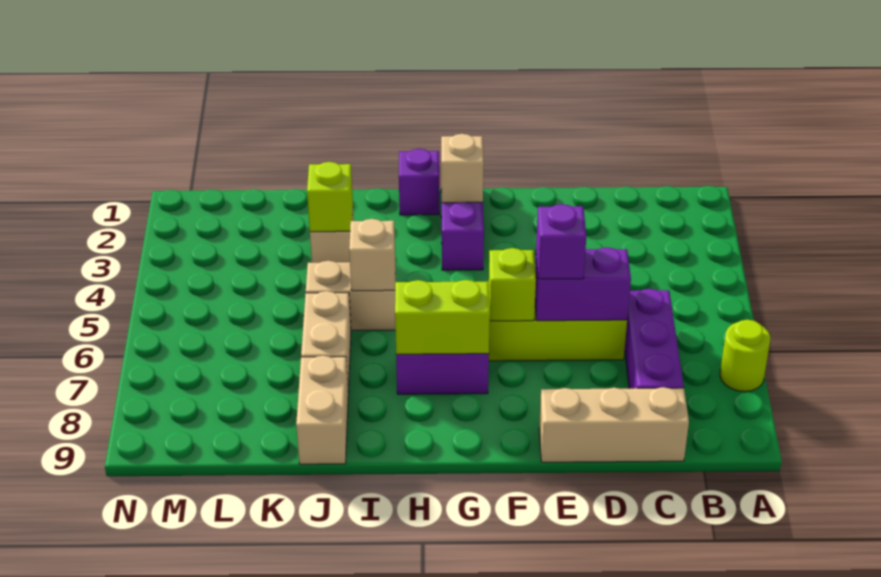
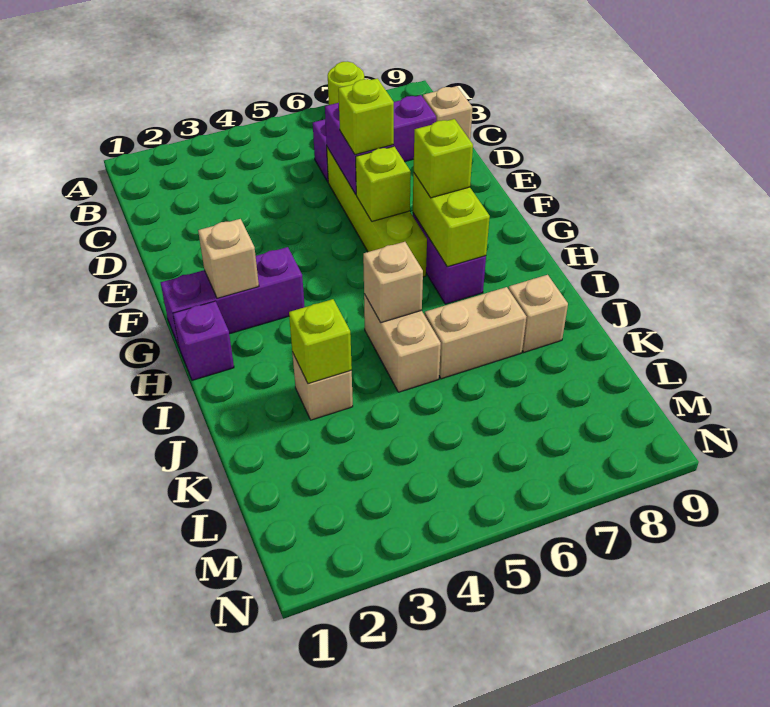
tan brick C9:E9 level 1 -> tan brick C9 level 1
purple brick E6 level 3 -> lime brick E6 level 3
none -> lime brick G7 level 3
tan brick J8:J9 level 1 -> tan brick J8 level 1

